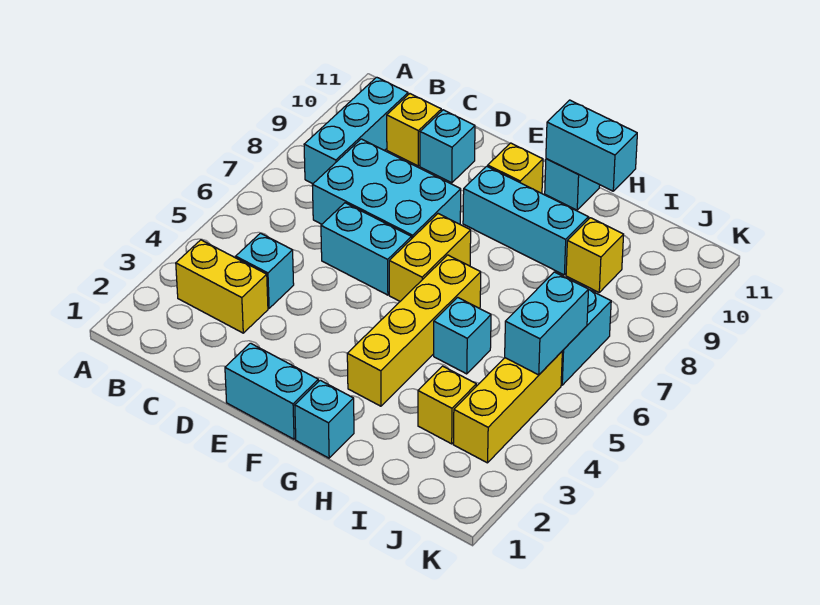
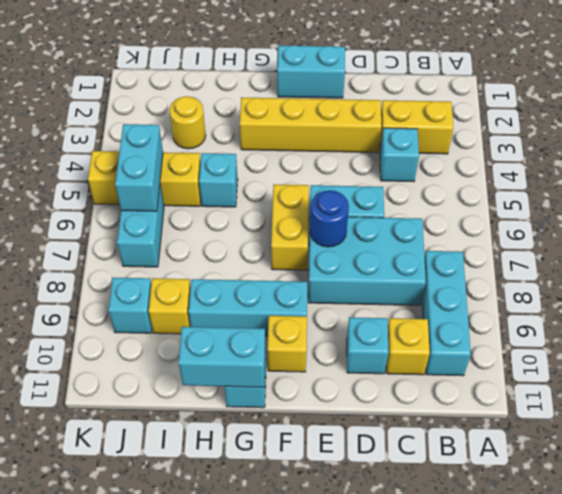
none -> blue round brick E7 level 2
cyan brick G1 level 1 -> cyan brick J9 level 1
yellow brick G3:G6 level 1 -> yellow brick D3:G3 level 1
yellow brick I3 level 1 -> yellow round brick I3 level 1
yellow brick J3:J5 level 1 -> yellow brick I5:K5 level 1

